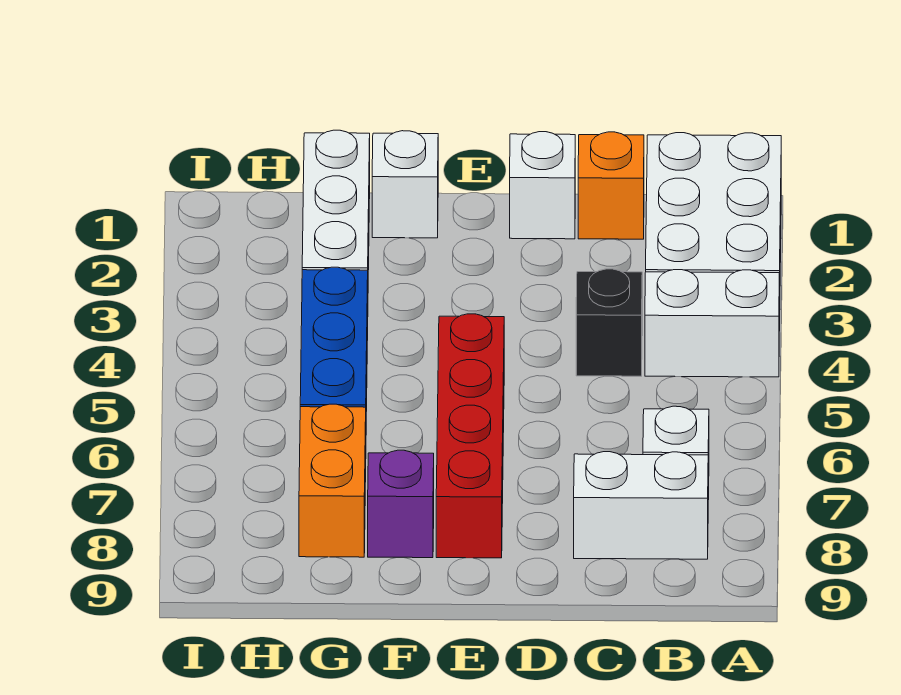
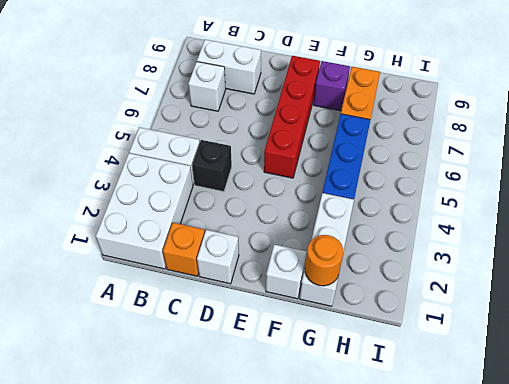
none -> orange round brick G1 level 2

